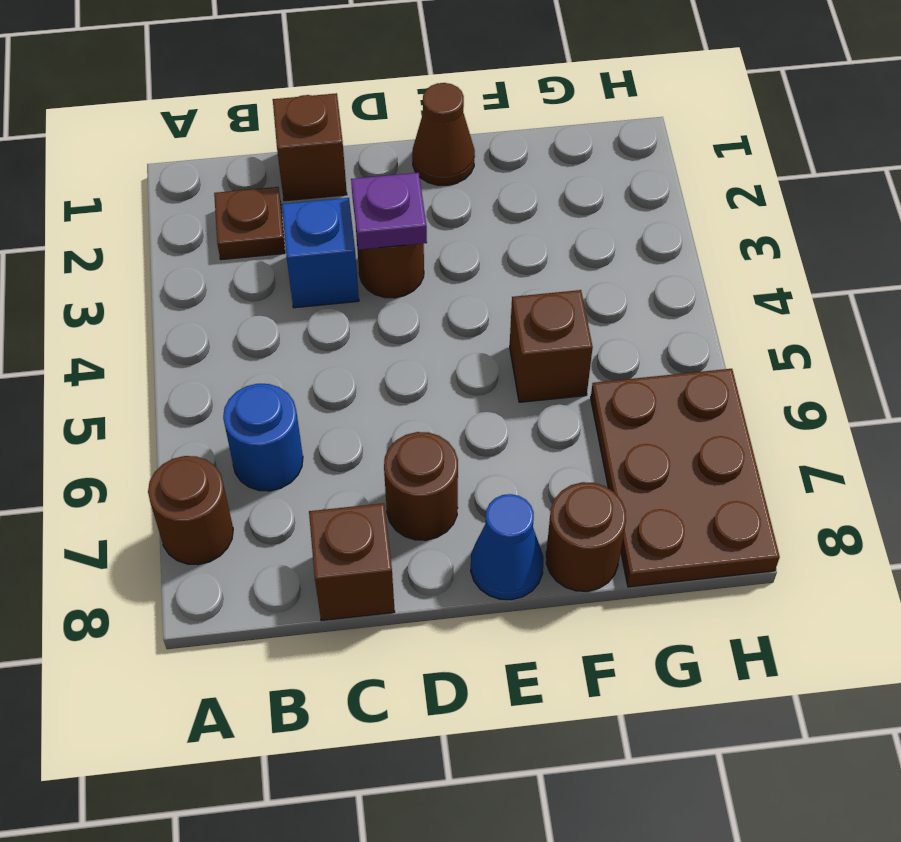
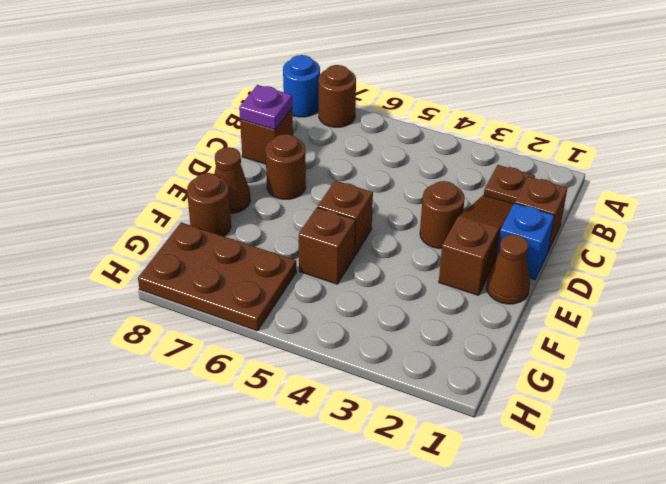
blue round brick B6 level 1 -> blue round brick A8 level 1
none -> brown slope C2:E2 level 1 top E
blue brick C3 level 1 -> blue brick D1 level 1
purple plate D3 level 2 -> purple plate C8 level 2
none -> brown brick E5 level 1
blue cone E8 level 1 -> brown cone E8 level 1

